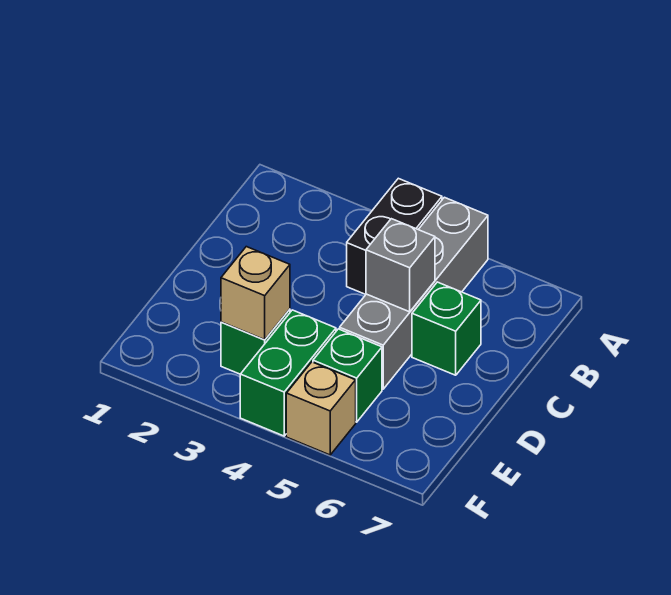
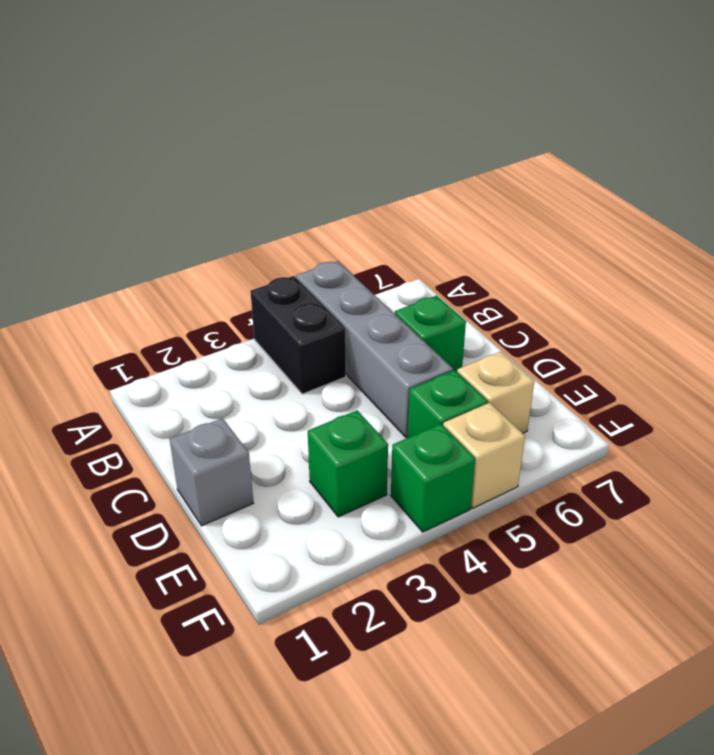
grey brick C5 level 2 -> grey brick D1 level 1
tan brick E3 level 2 -> tan brick E6 level 1
green brick E4:F4 level 1 -> green brick F4 level 1

